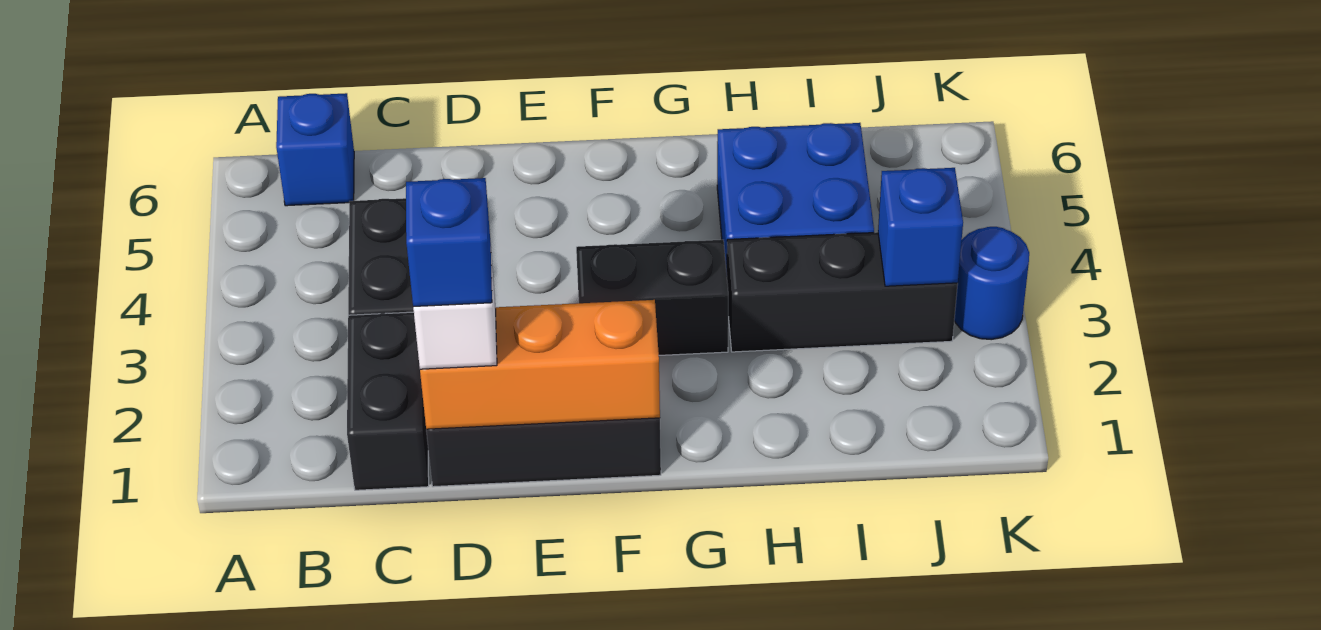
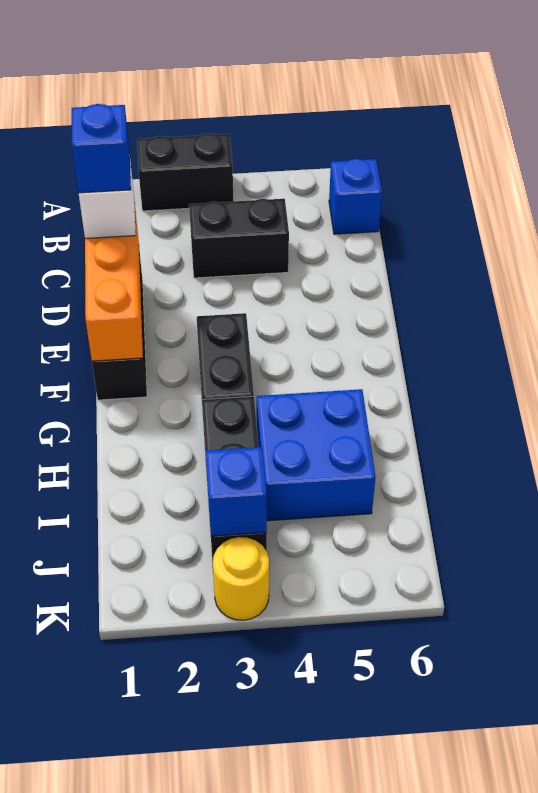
black brick C1:C2 level 1 -> black brick A2:A3 level 1
blue round brick K3 level 1 -> yellow round brick K3 level 1

